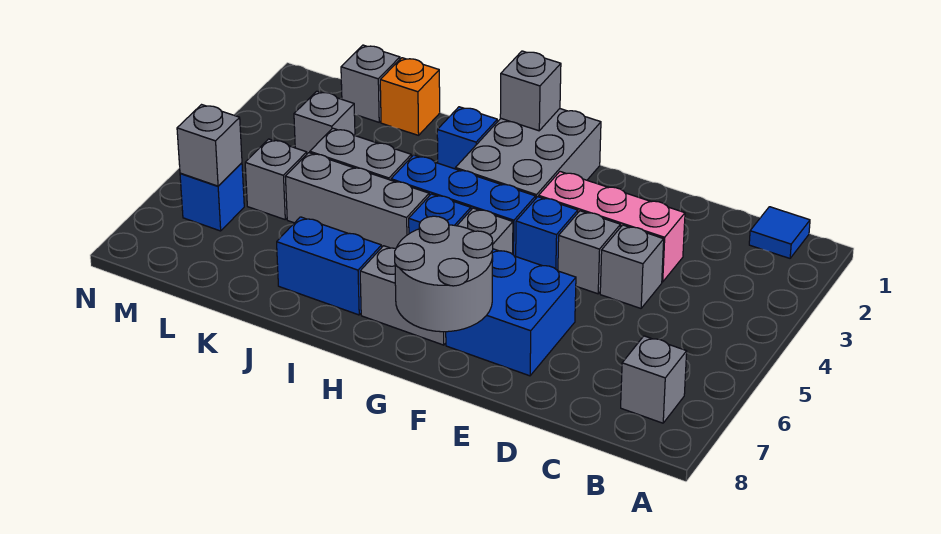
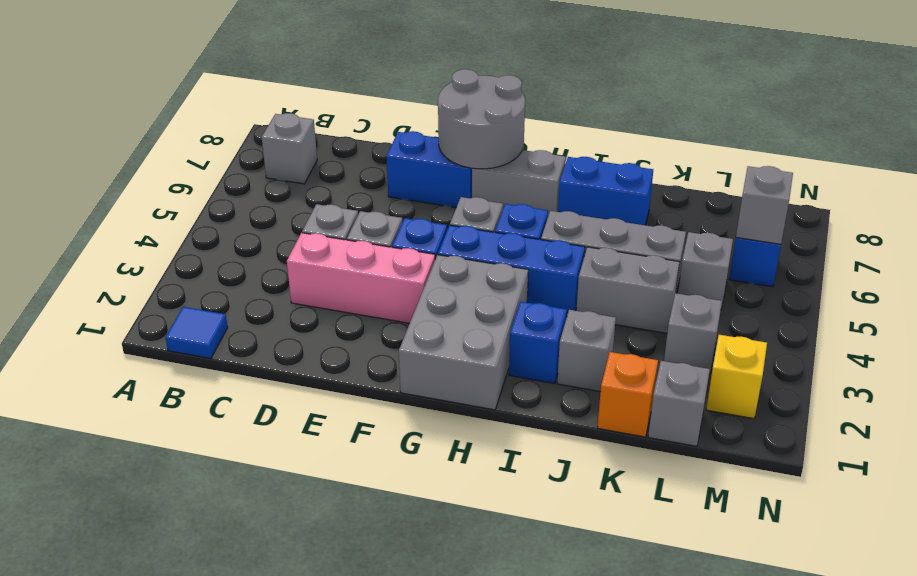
blue brick E6:F7 level 1 -> blue brick E7:F7 level 1
grey brick H1 level 2 -> grey brick J2 level 1
none -> yellow brick M2 level 1

